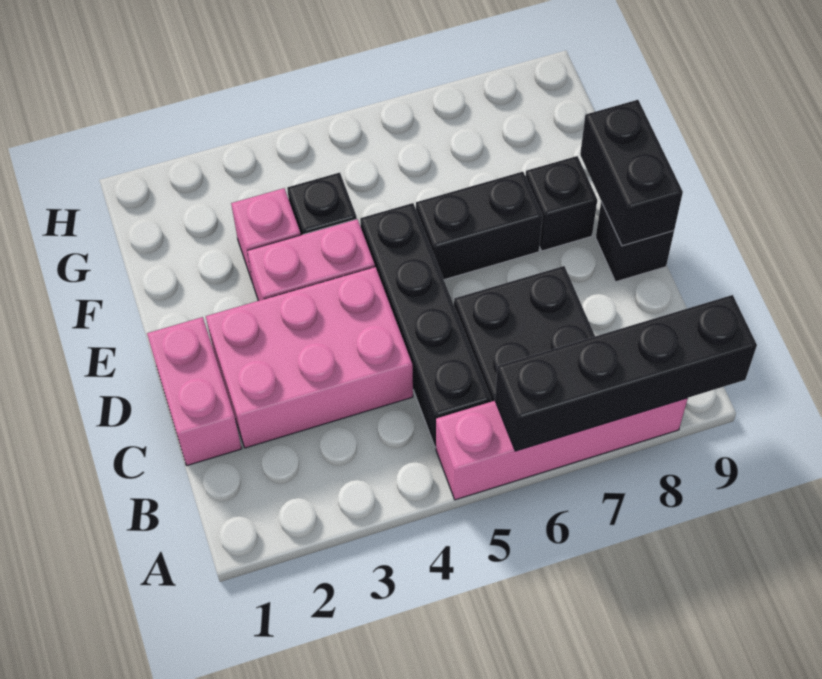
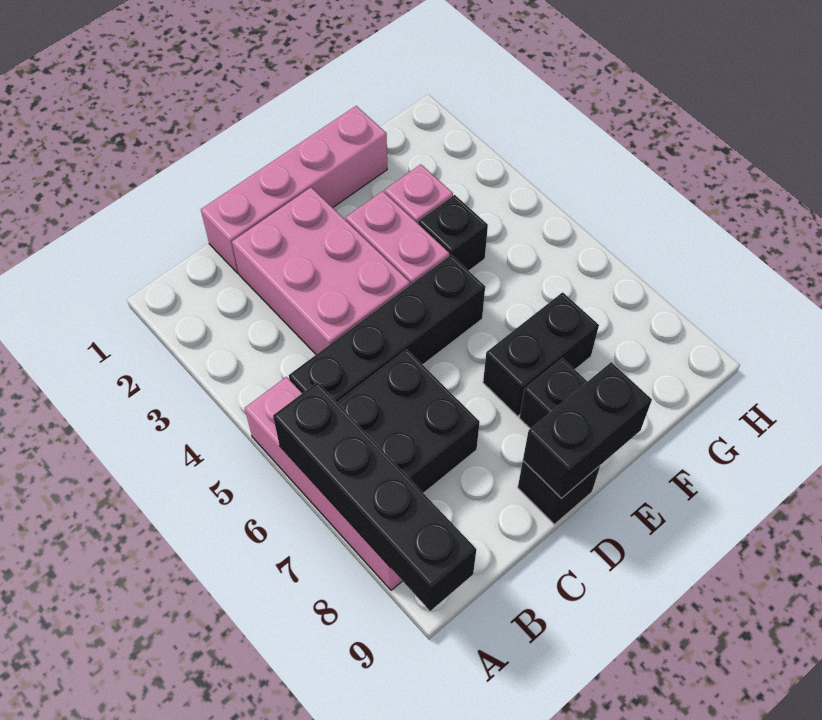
pink brick C1:D1 level 1 -> pink brick C1:F1 level 1
black brick E6:E7 level 1 -> black brick E7:F7 level 1

